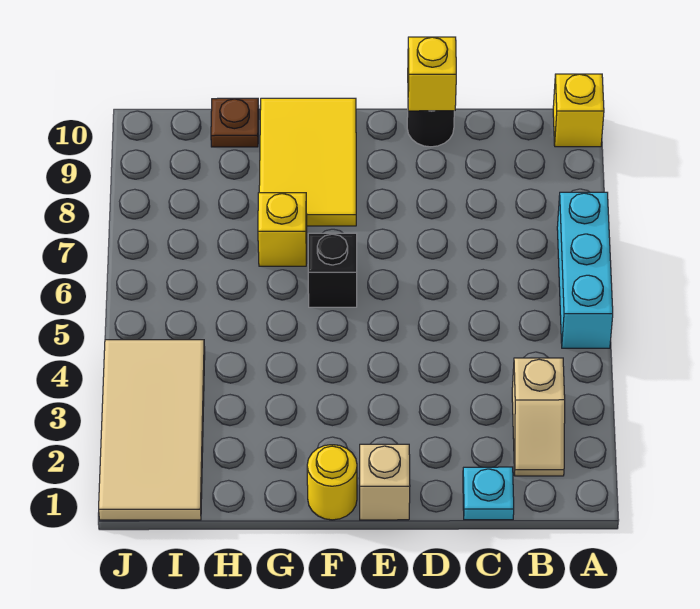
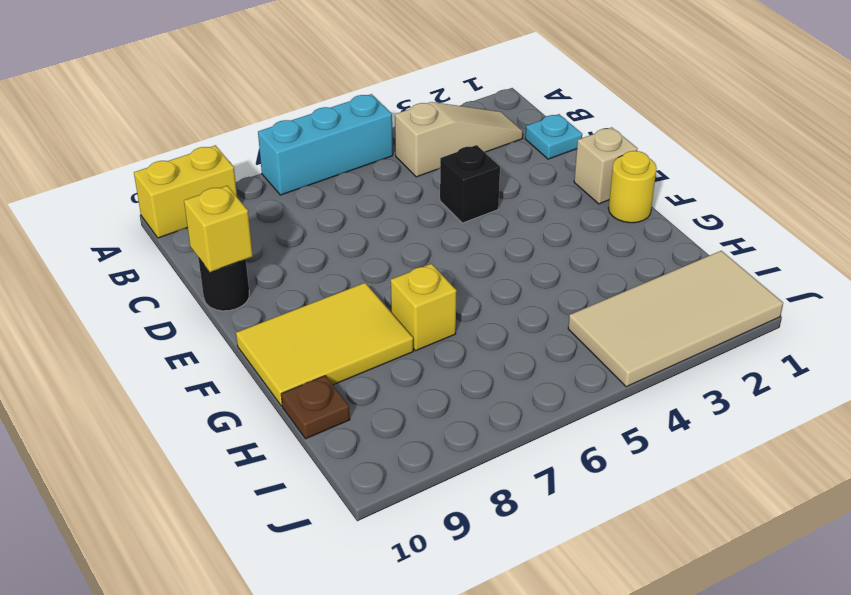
yellow brick A10 level 1 -> yellow brick A9:A10 level 1
tan slope B2:B3 level 1 top 3 -> tan slope B2:B4 level 1 top 4
black brick F6 level 1 -> black brick D4 level 1

